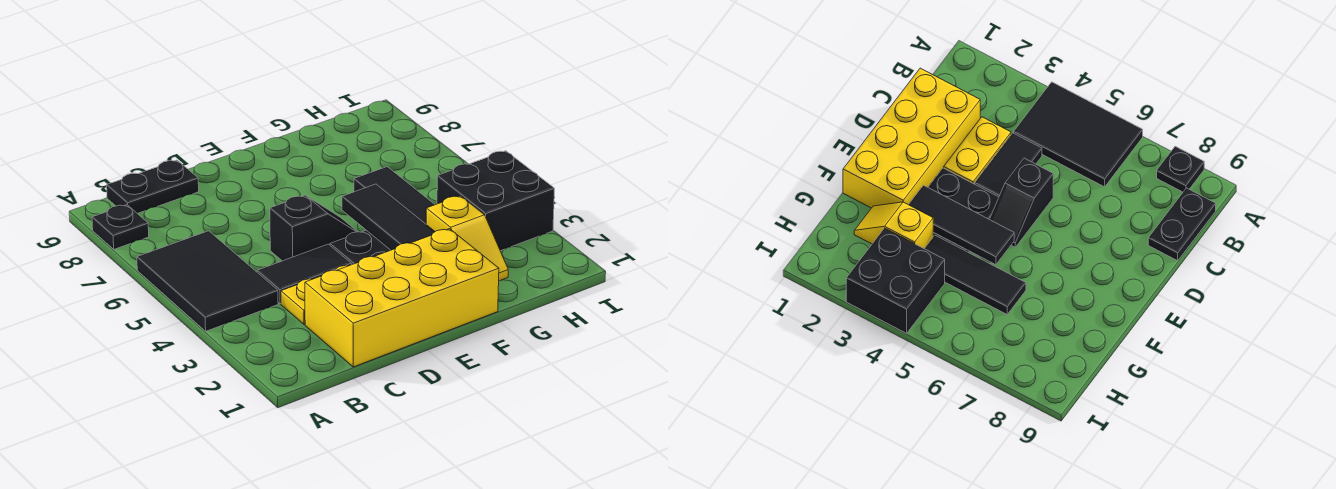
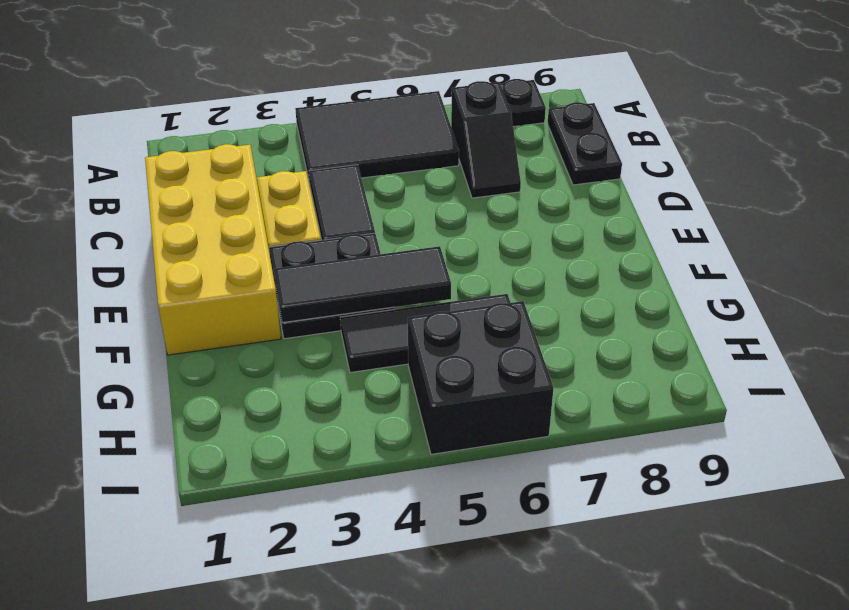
black slope D5:E5 level 1 top D -> black slope B7:C7 level 1 top B
yellow slope G2:G3 level 1 top 3 -> none
black brick H3:I4 level 1 -> black brick H5:I6 level 1

